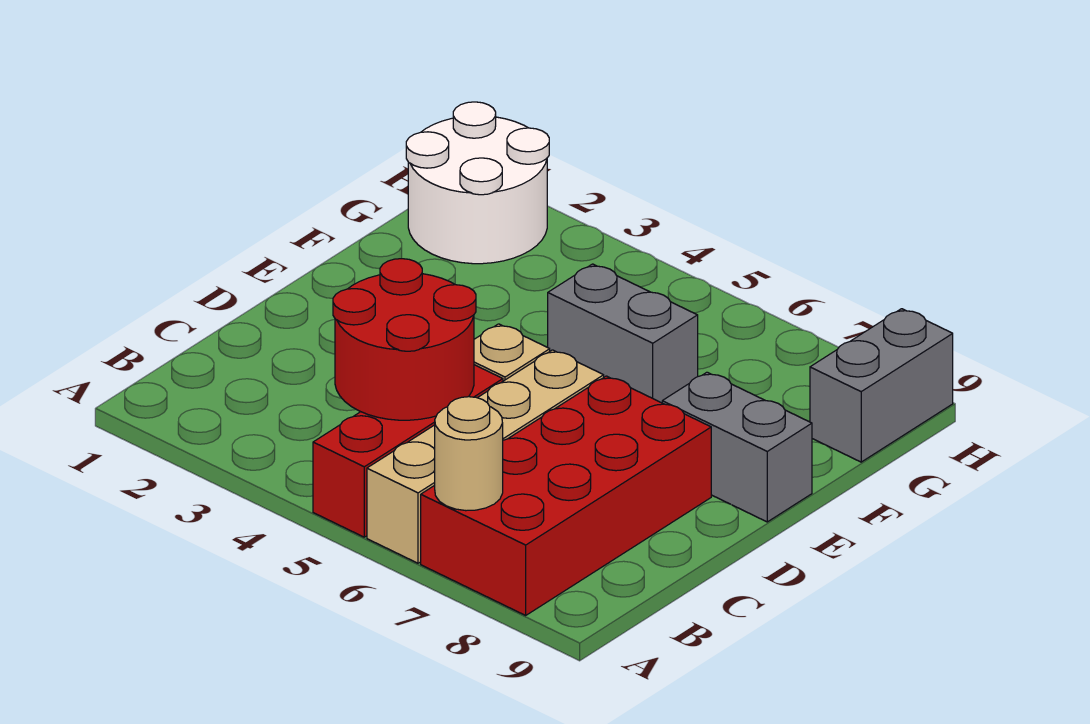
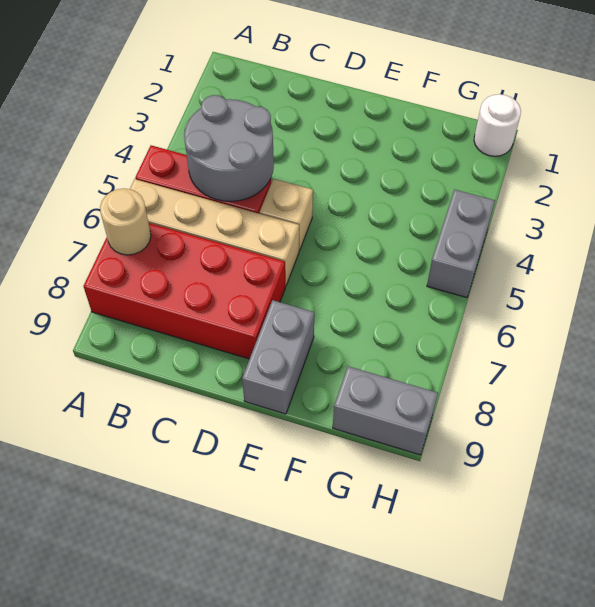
red round brick B4:C5 level 2 -> grey round brick B4:C5 level 2
grey brick F5:F6 level 1 -> grey brick H4:H5 level 1
white round brick G1:H2 level 1 -> white round brick H1 level 1

